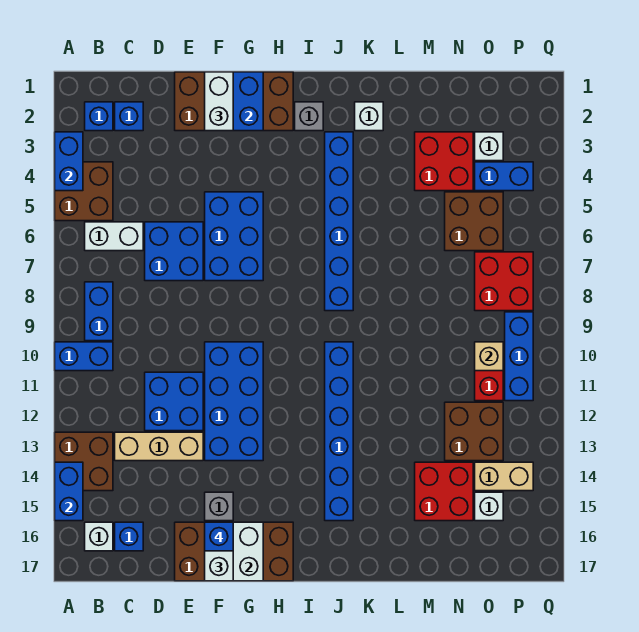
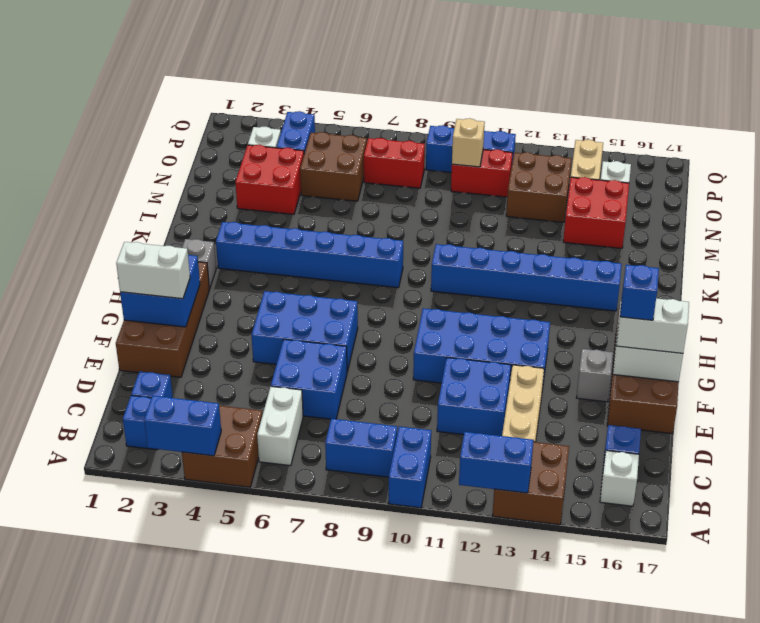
blue brick A14:A15 level 2 -> blue brick A12:A13 level 2
white brick K2 level 1 -> none
red brick O7:P8 level 1 -> red brick O7:O8 level 1

